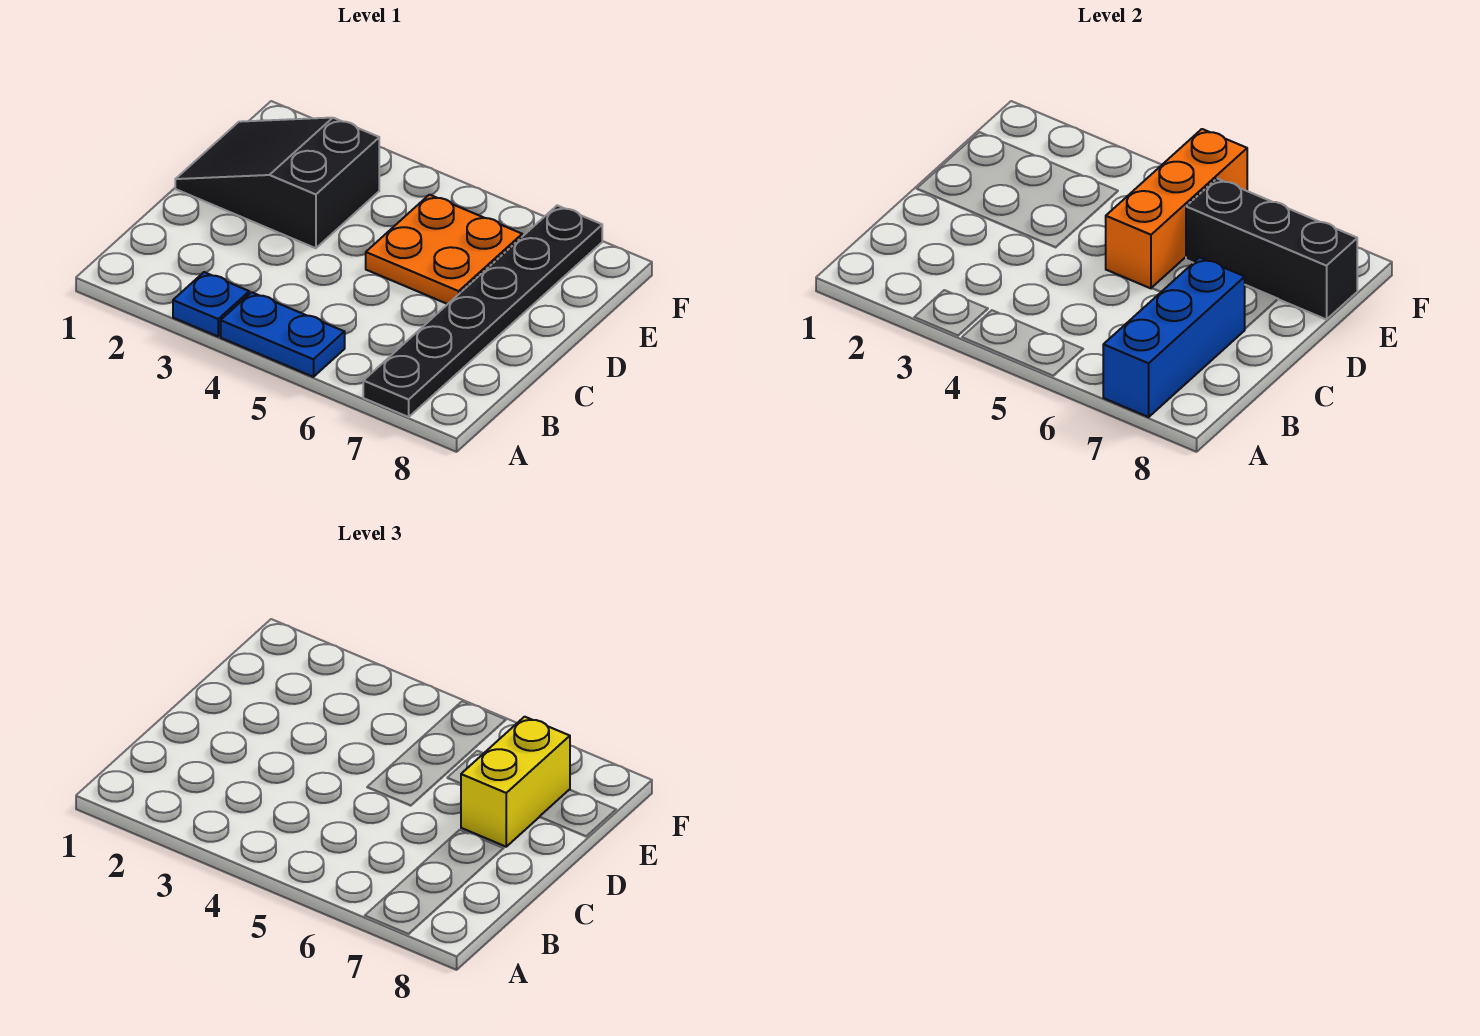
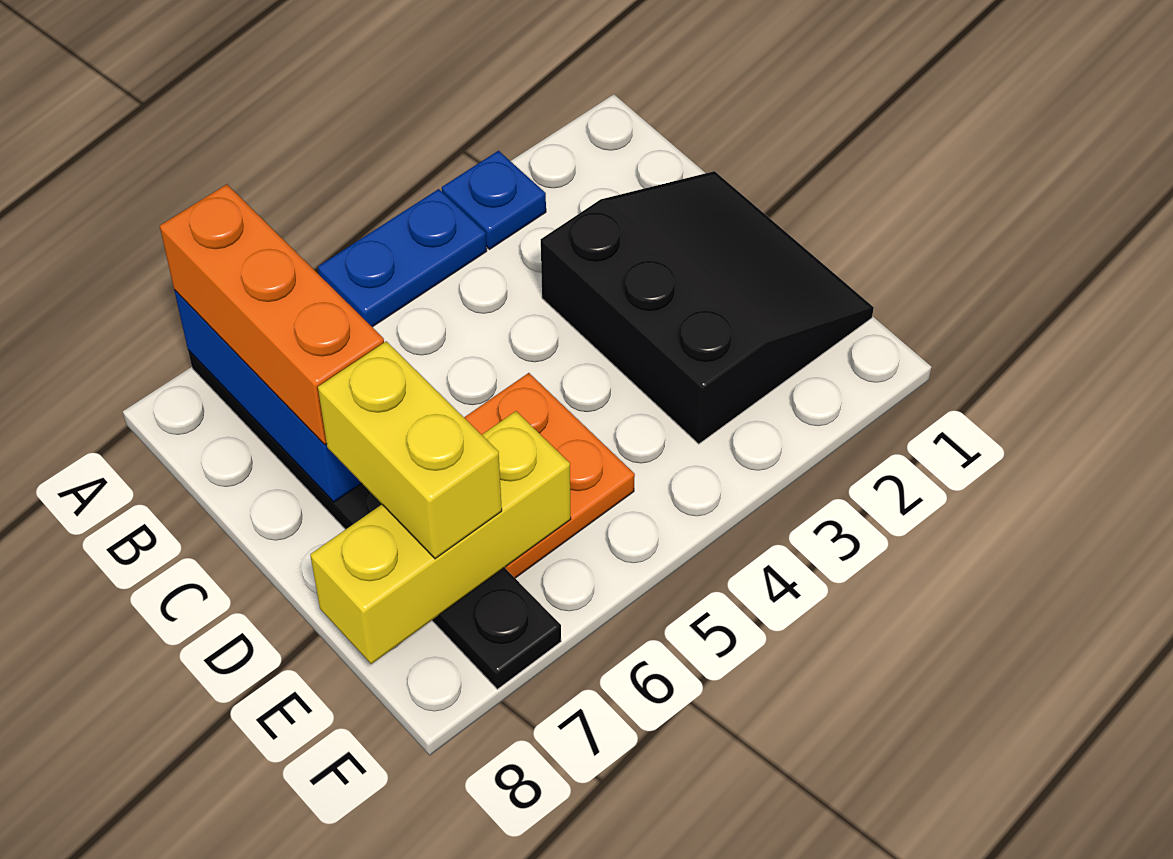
black slope D1:E3 level 1 top 3 -> black slope C1:E3 level 1 top 3
orange brick D5:F5 level 2 -> orange brick A7:C7 level 3
black brick E6:E8 level 2 -> yellow brick E6:E8 level 2

